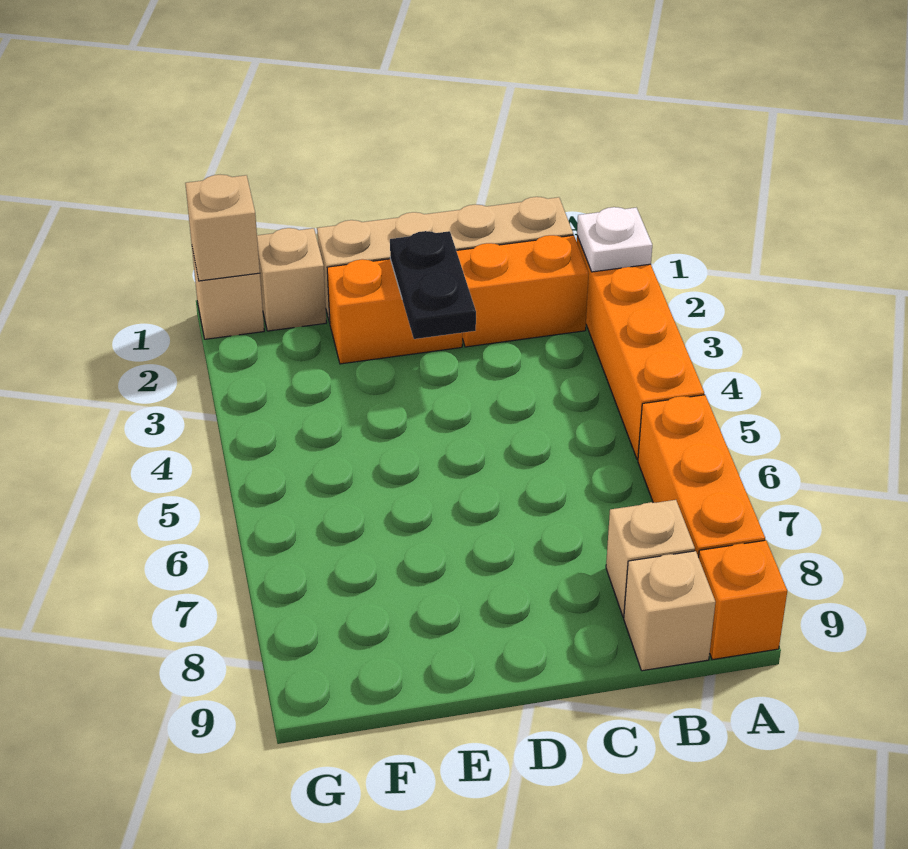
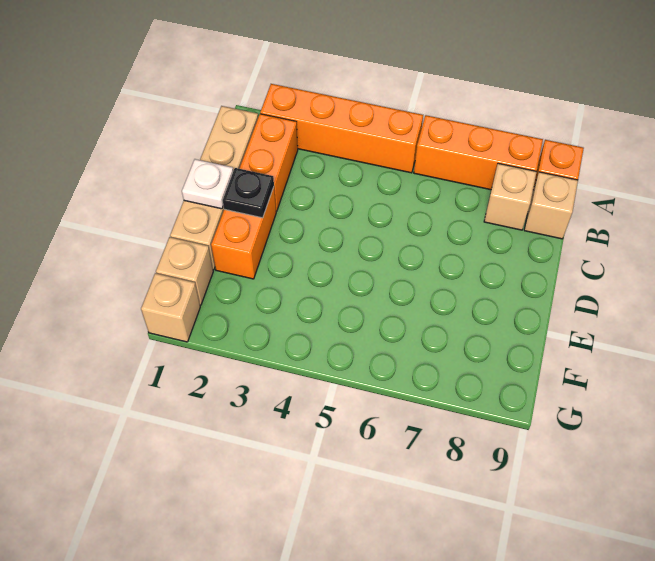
white plate A2 level 2 -> white plate D1 level 2
black plate D2:D3 level 2 -> black plate D2 level 2
tan brick G1 level 2 -> none

